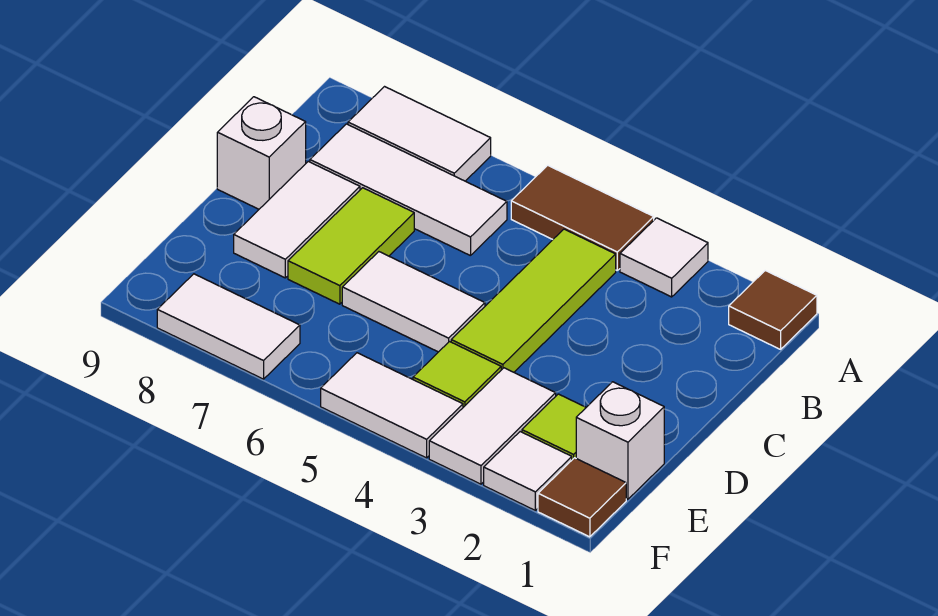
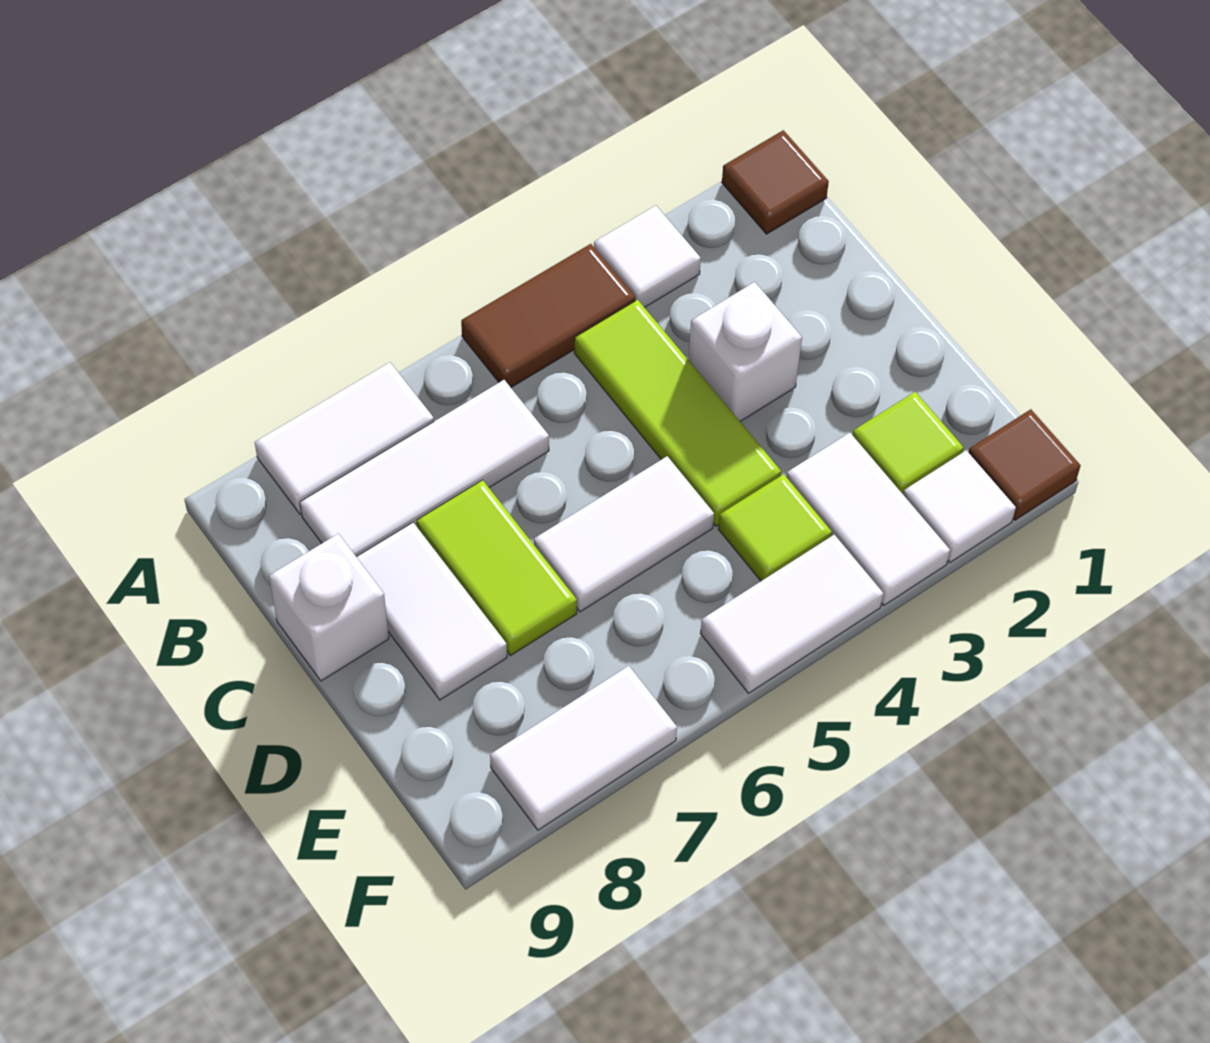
white brick E1 level 1 -> white brick C3 level 1

